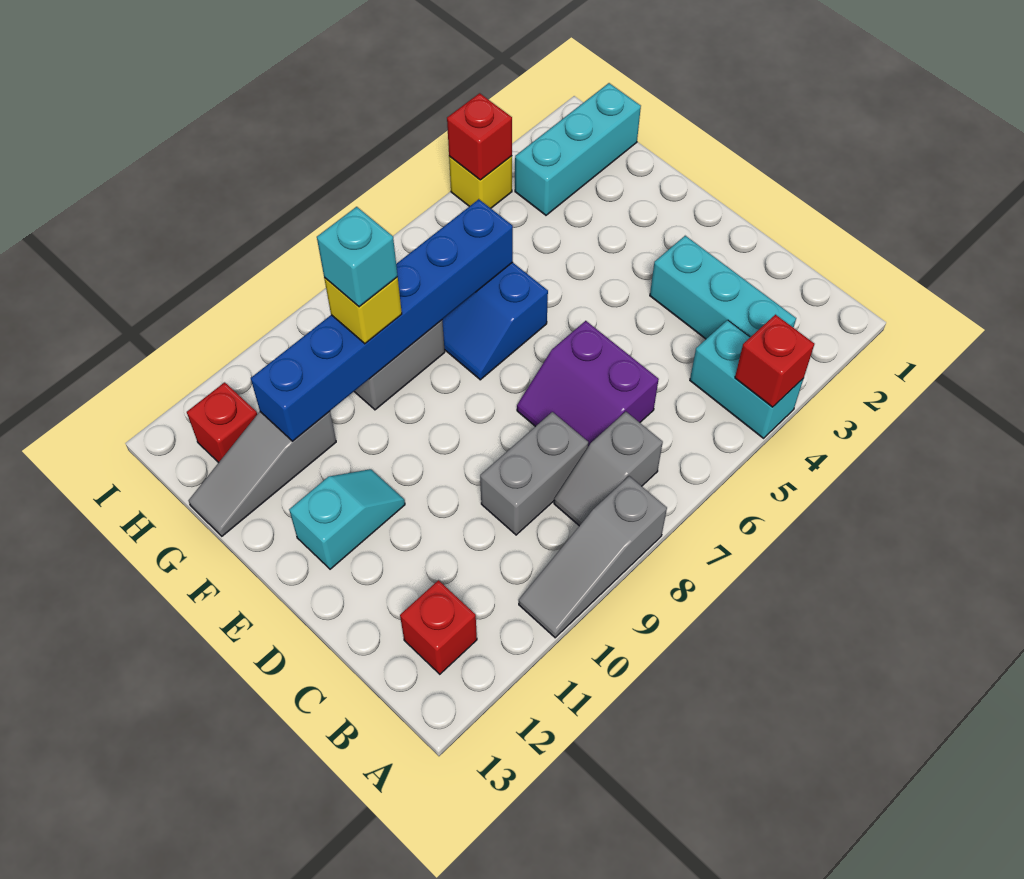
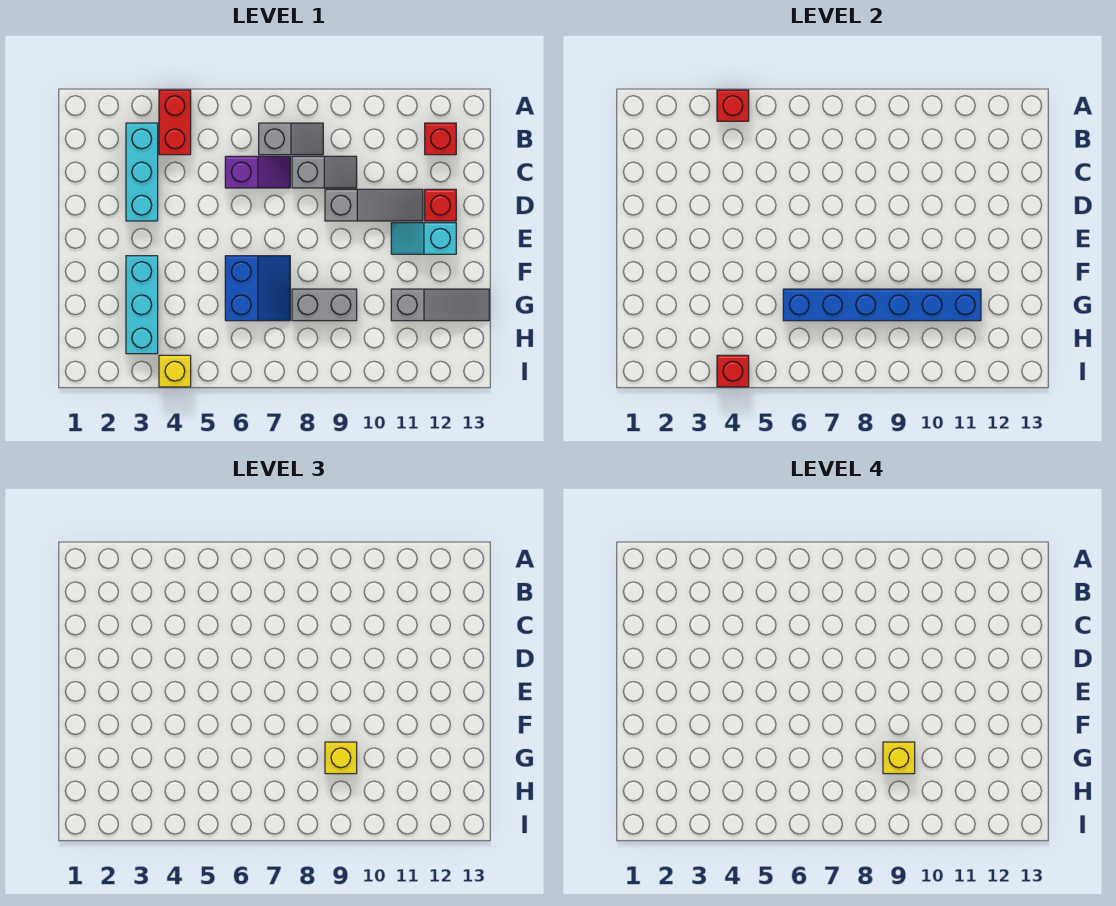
cyan brick A4:B4 level 1 -> red brick A4:B4 level 1
grey slope A8:A10 level 1 top 8 -> grey slope D9:D11 level 1 top 9
purple slope C6:D7 level 1 top 6 -> purple slope C6:C7 level 1 top 6
grey brick C8:C9 level 1 -> grey slope C8:C9 level 1 top 8
cyan brick G9 level 4 -> yellow brick G9 level 4
cyan brick H1:H3 level 1 -> cyan brick F3:H3 level 1
red brick H12 level 1 -> red brick D12 level 1

